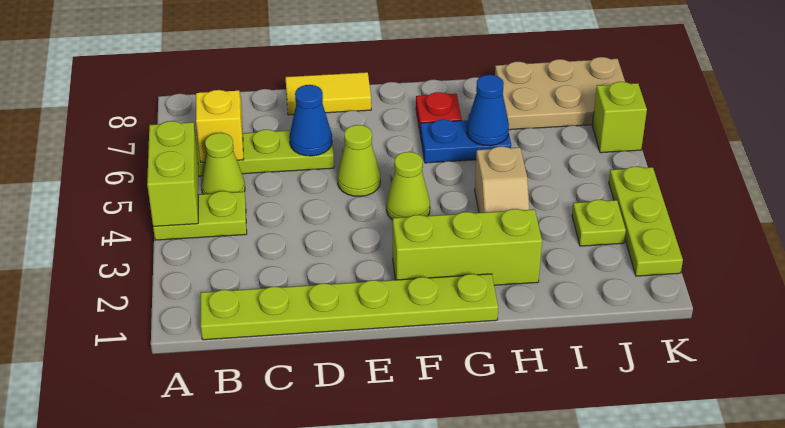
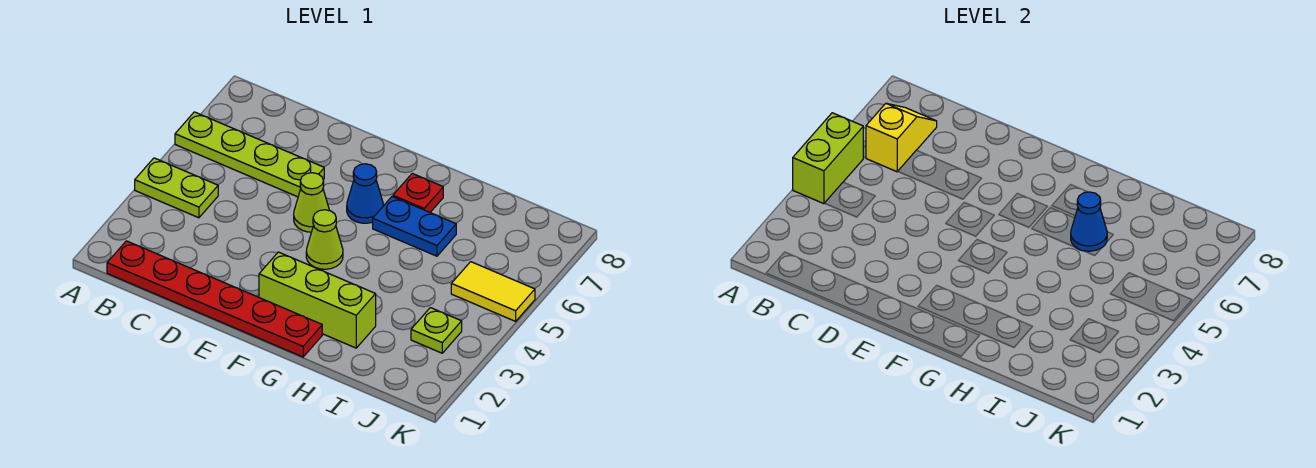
lime plate B1:G1 level 1 -> red plate B1:G1 level 1
lime cone B5 level 1 -> none
blue cone D6 level 2 -> blue cone F6 level 1
yellow tile D8:E8 level 1 -> yellow tile J5:K5 level 1
tan slope H3:H4 level 1 top 4 -> none
tan plate I7:K8 level 1 -> none
lime plate K2:K4 level 1 -> none
lime brick K6 level 1 -> none

